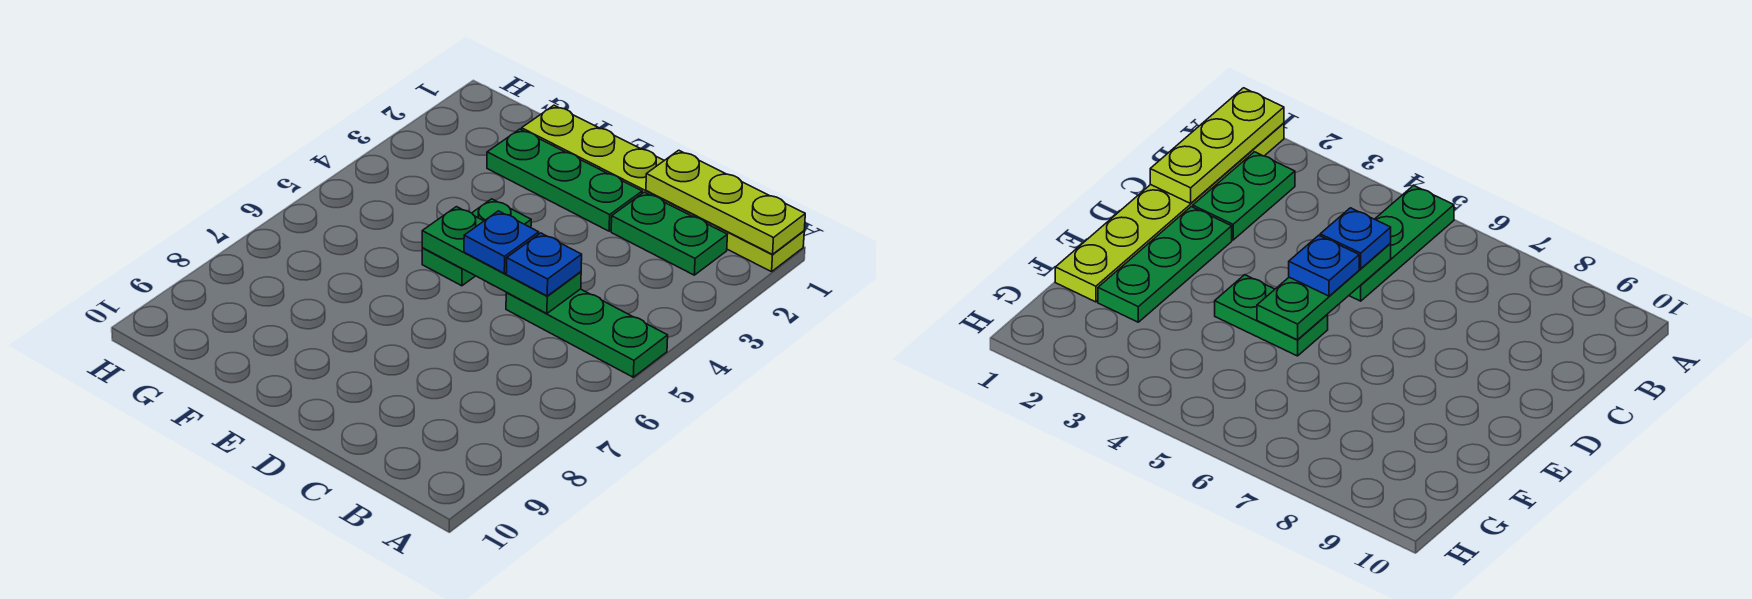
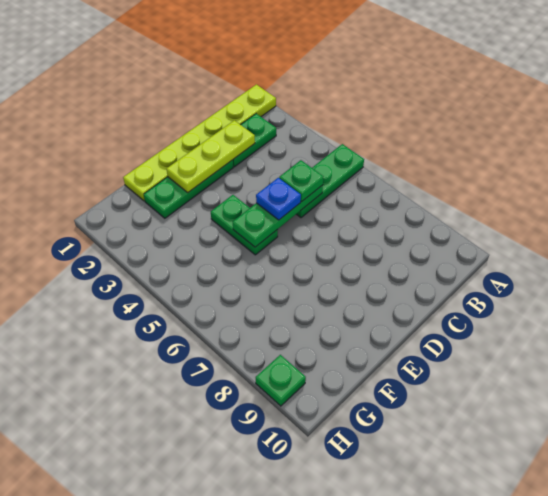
lime plate A1:C1 level 2 -> lime plate C2:E2 level 2
blue plate C5 level 3 -> green plate C5 level 3
none -> green plate H9 level 1

